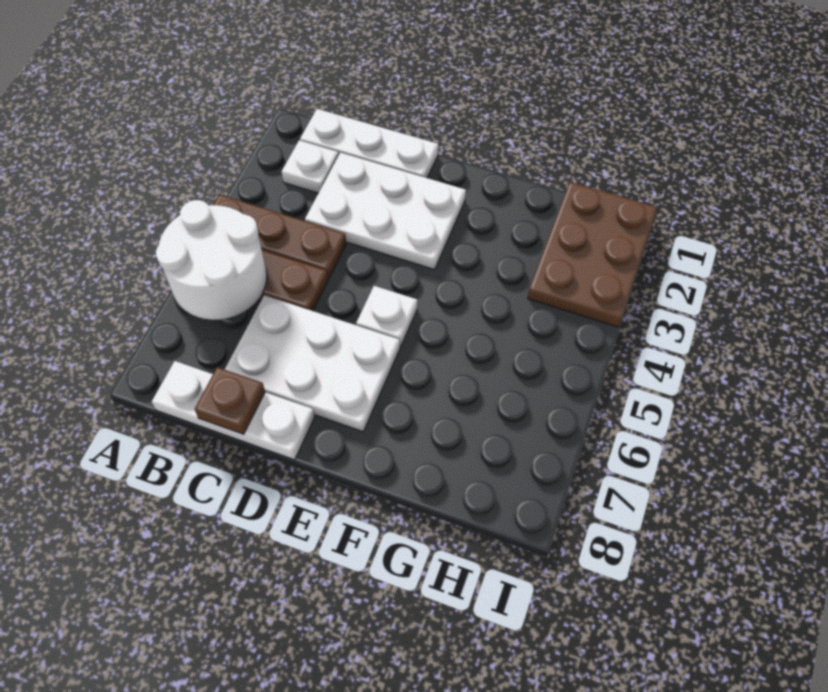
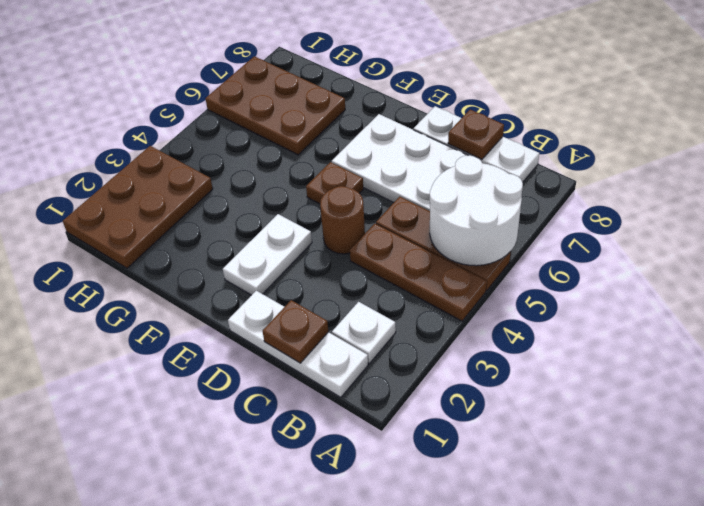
none -> brown plate C1 level 2
white plate C2:E3 level 1 -> white plate E2:E3 level 1
none -> brown round brick D4 level 1
white plate E5 level 1 -> brown plate E5 level 1
none -> brown plate G6:I7 level 1

